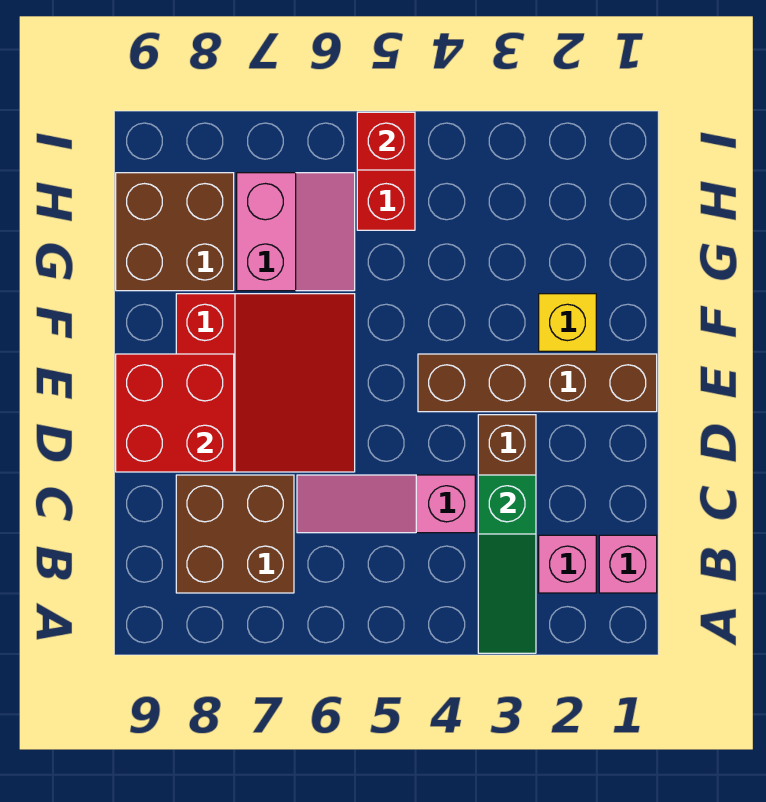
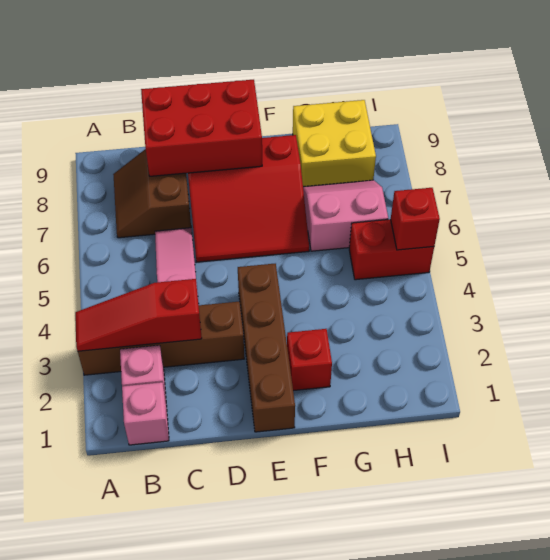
green slope A3:C3 level 2 top C -> red slope A3:C3 level 2 top C
brown brick B7:C8 level 1 -> brown slope B7:C8 level 1 top C
red brick D8:E9 level 2 -> red brick C8:E9 level 2
yellow brick F2 level 1 -> red brick F2 level 1
pink slope G6:H7 level 1 top 7 -> pink slope G6:H7 level 1 top 6
brown brick G8:H9 level 1 -> yellow brick G8:H9 level 1

